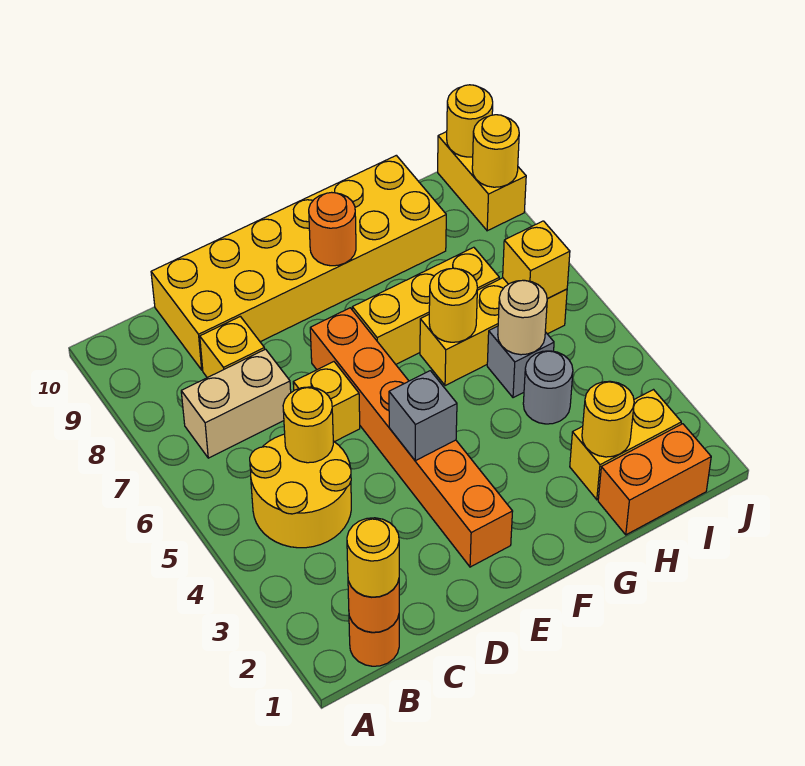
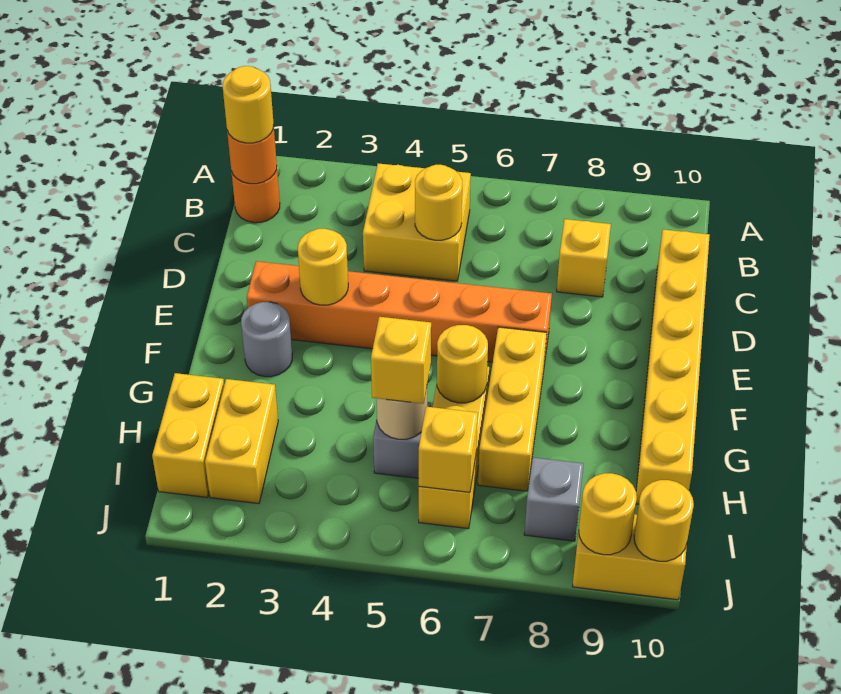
yellow round brick B4:C5 level 1 -> yellow brick B4:C5 level 1
tan brick B7:C7 level 1 -> none
yellow brick C9:H10 level 1 -> yellow brick C10:H10 level 1
yellow brick D6 level 1 -> yellow brick H5 level 3
grey brick E4 level 2 -> grey brick I8 level 1
orange round brick F9 level 2 -> none
orange brick H1:I1 level 1 -> yellow brick H1:I1 level 1
yellow round brick H2 level 2 -> yellow round brick E3 level 2
grey round brick H4 level 1 -> grey round brick F2 level 1

